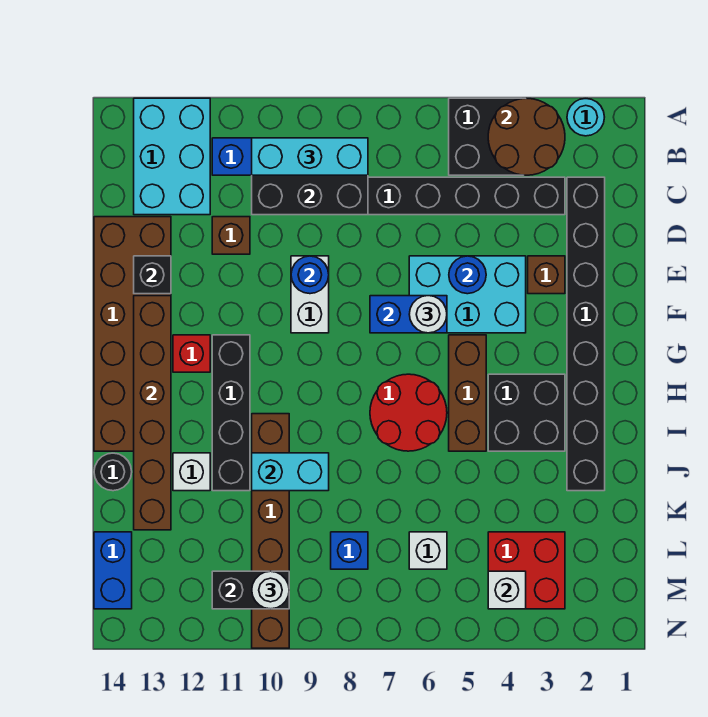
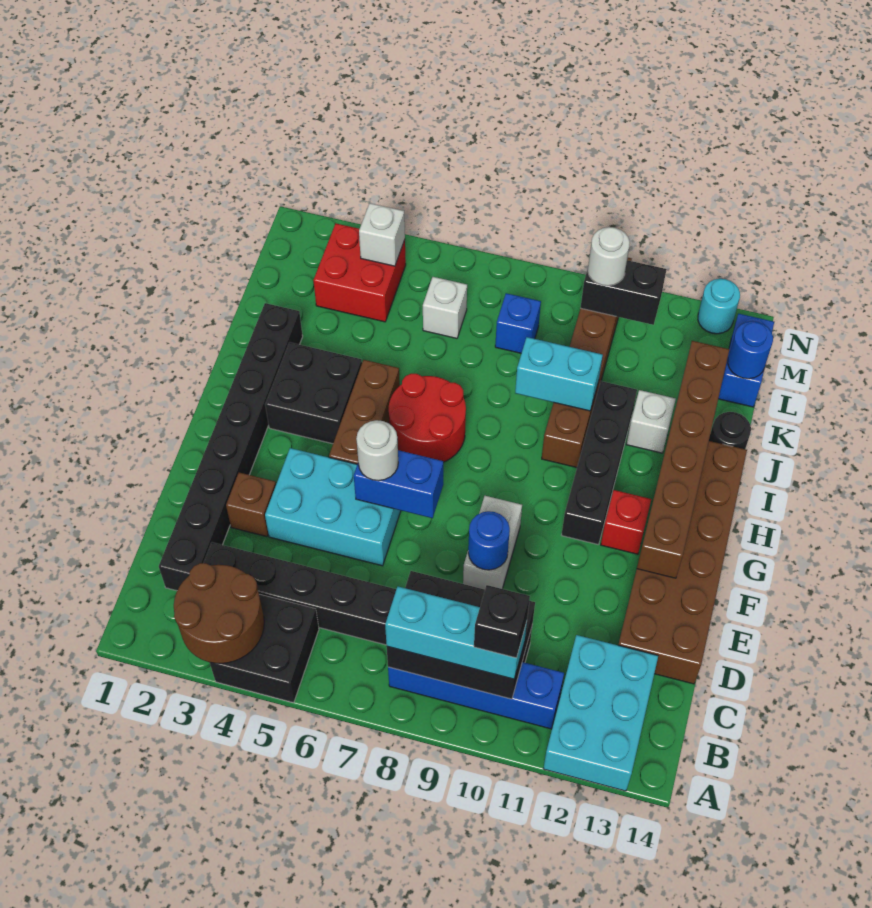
cyan round brick A2 level 1 -> cyan round brick N13 level 1
brown brick D11 level 1 -> none
blue round brick E5 level 2 -> blue round brick L14 level 2
black brick E13 level 2 -> black brick B10 level 4

